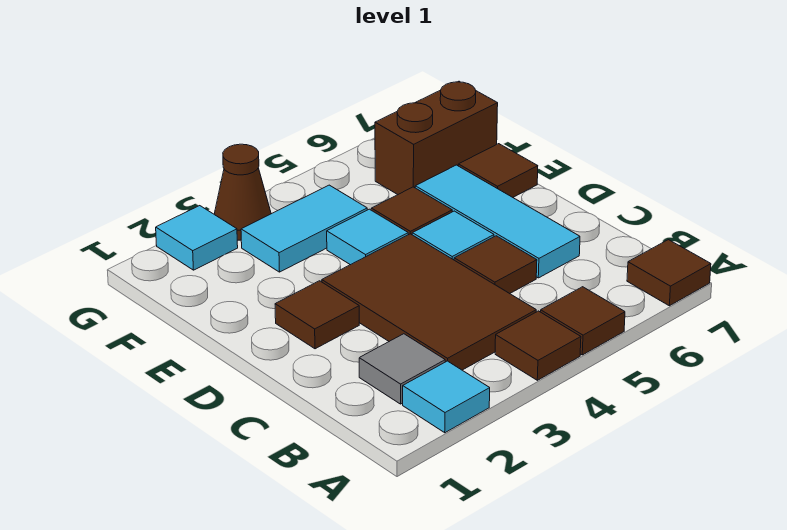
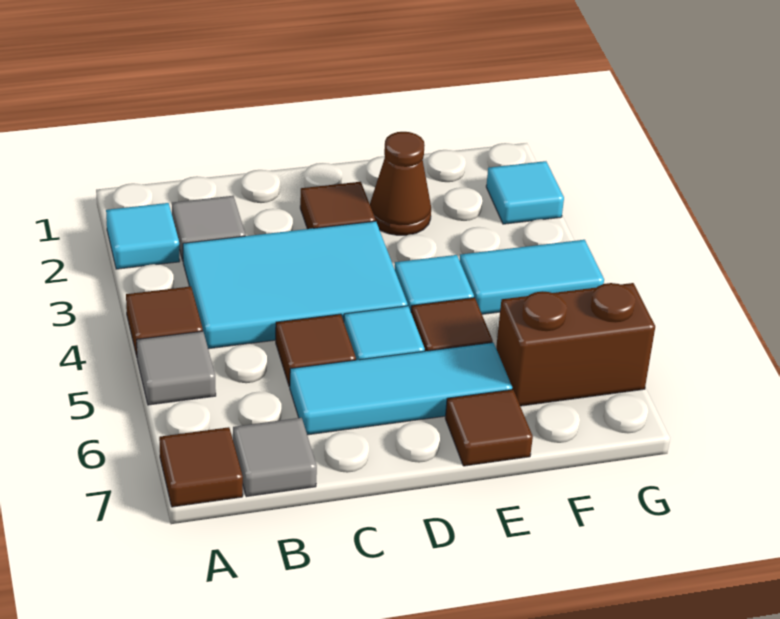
brown tile A5 level 1 -> grey tile A5 level 1
brown tile B3:D4 level 1 -> cyan tile B3:D4 level 1
none -> grey tile B7 level 1
cyan tile F3:F4 level 1 -> cyan tile F4:G4 level 1
brown brick F6:F7 level 1 -> brown brick F6:G6 level 1
brown cone G3 level 1 -> brown cone E2 level 1

